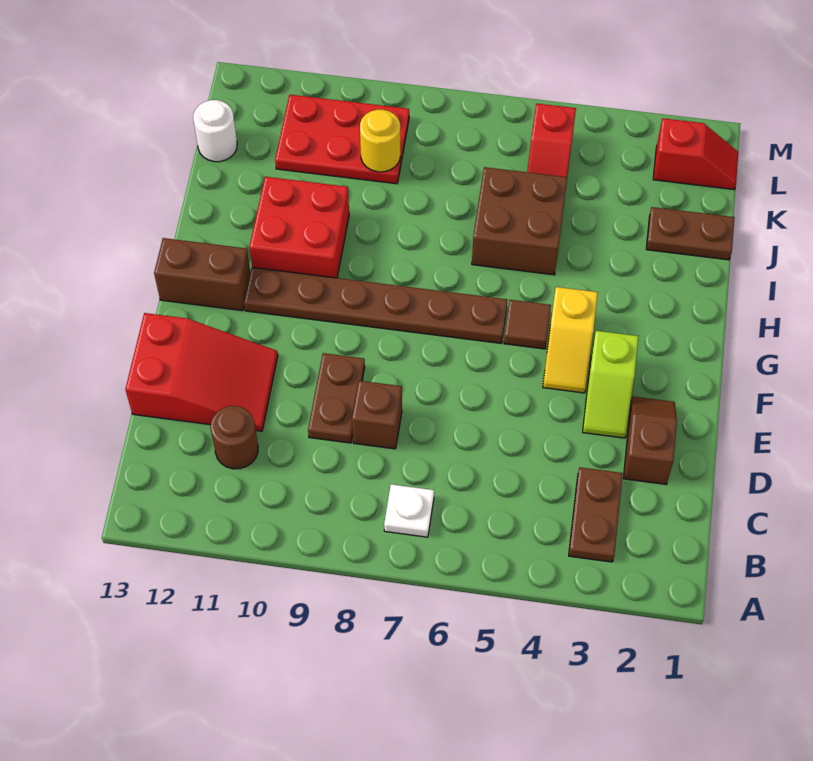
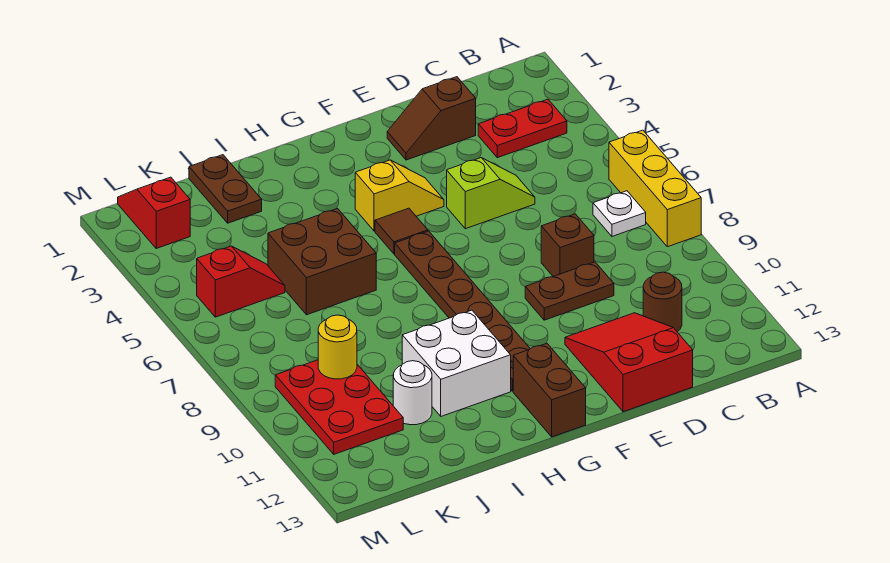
none -> yellow brick A6:A8 level 1
brown plate B3:C3 level 1 -> red plate B3:C3 level 1
lime slope E3:F3 level 1 top F -> lime slope D5:E5 level 1 top E
red brick H10:I11 level 1 -> white brick H10:I11 level 1
white round brick K13 level 1 -> white round brick J11 level 1

